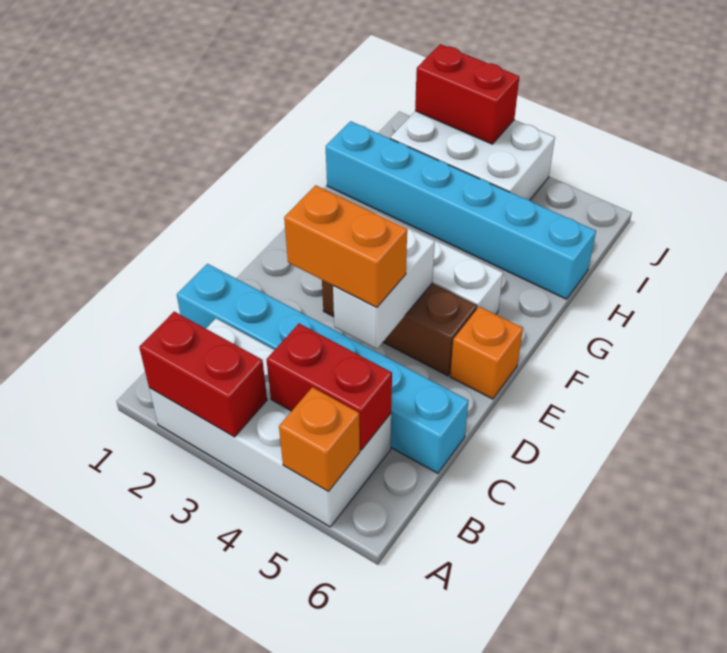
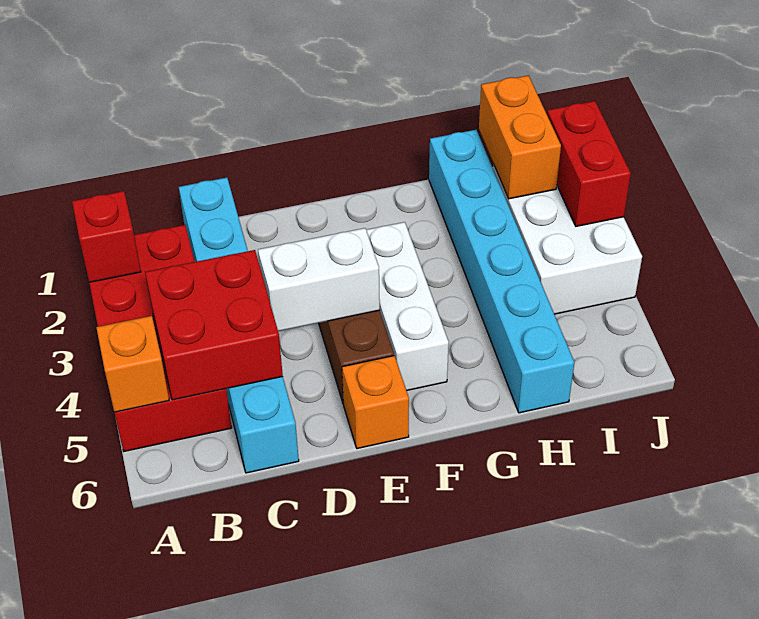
white brick A2:B5 level 1 -> red brick A2:B5 level 1
red brick A2:A3 level 2 -> red brick A2 level 2
red brick B4:B5 level 2 -> red brick B4:C5 level 2
orange brick D3:D4 level 3 -> orange brick I1:I2 level 2

